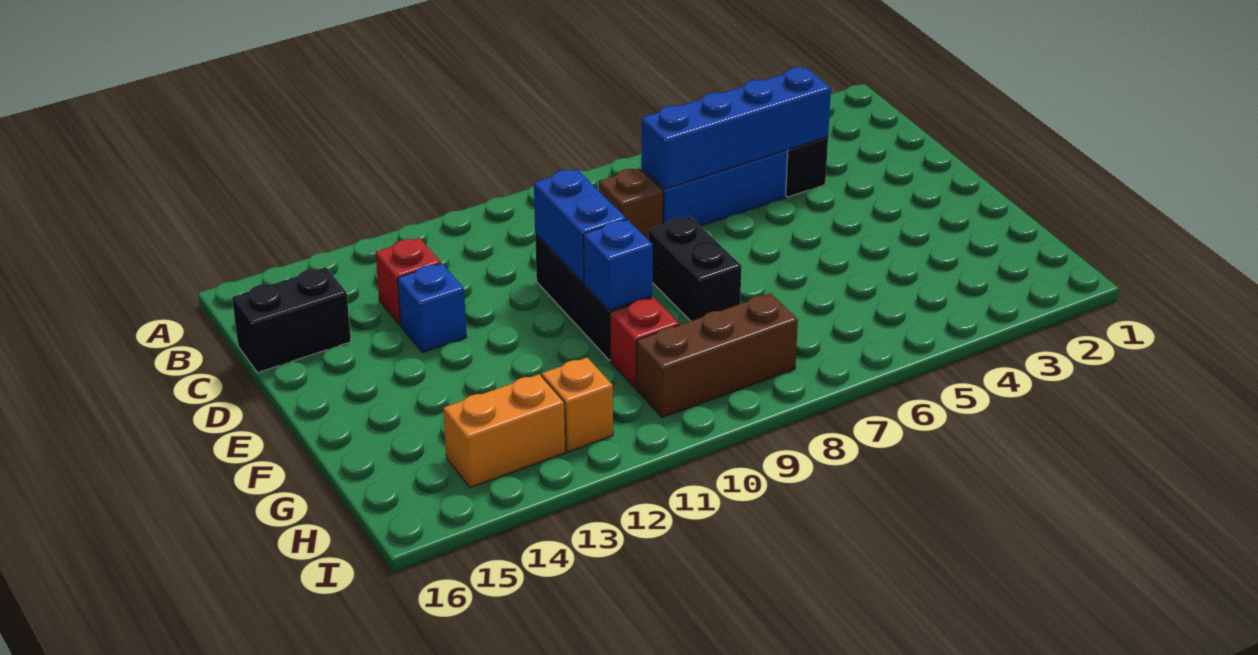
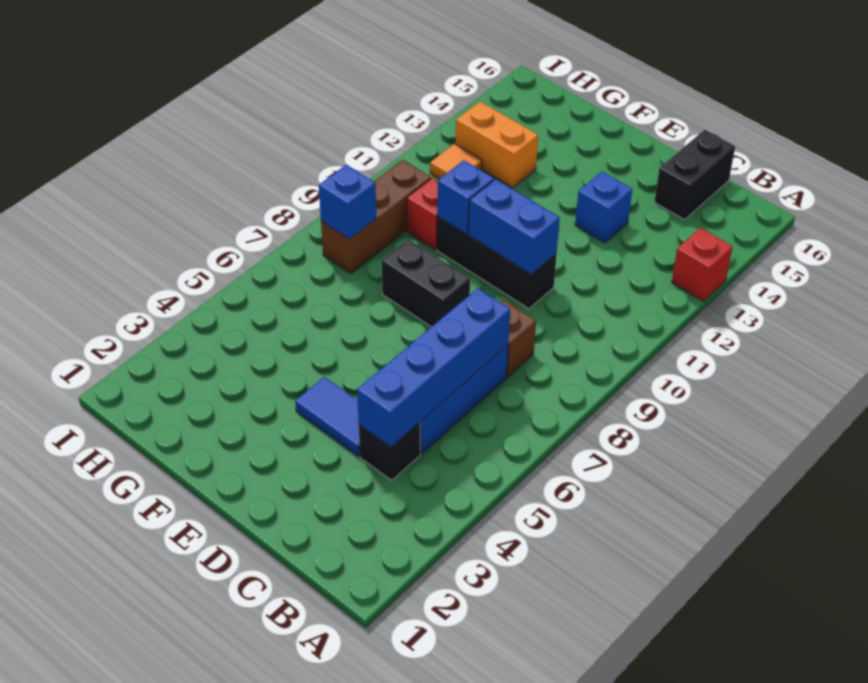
red brick C13 level 1 -> red brick A13 level 1
none -> blue tile D4:E4 level 1
none -> blue brick H8 level 2
orange brick H12 level 1 -> orange tile H12 level 1
orange brick H13:H14 level 1 -> orange brick G13:H13 level 1

